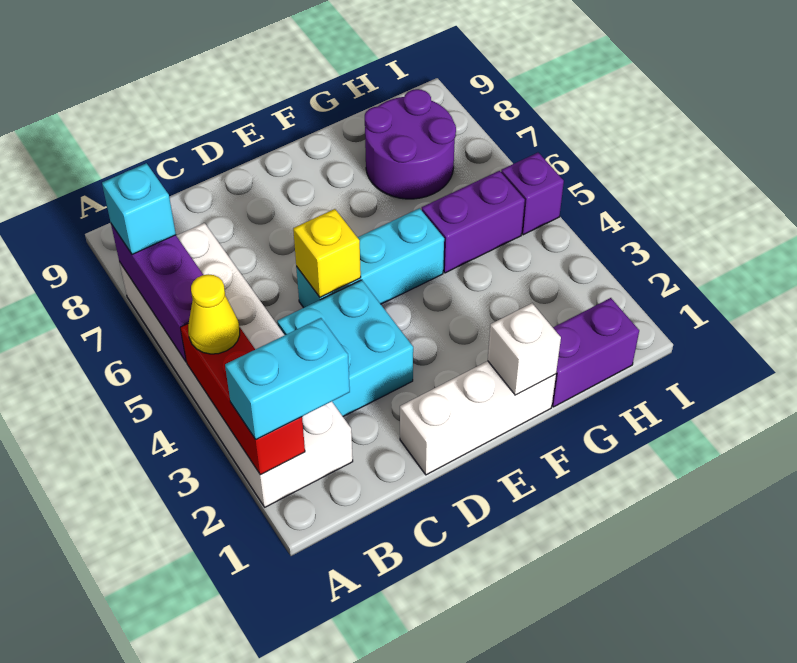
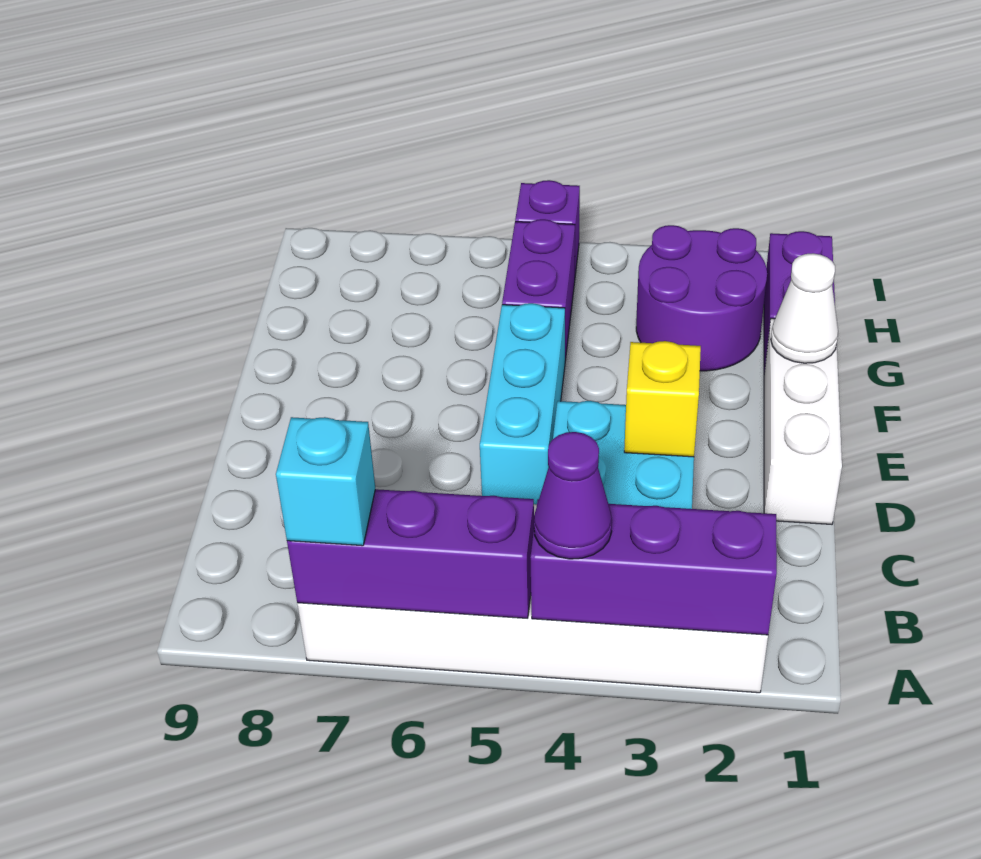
red brick A2:A4 level 2 -> purple brick A2:A4 level 2
cyan brick A2:B2 level 3 -> none
yellow cone A4 level 3 -> purple cone A4 level 3
yellow brick D5 level 2 -> yellow brick D3 level 2
white brick F1 level 2 -> white cone F1 level 2
purple round brick G7:H8 level 1 -> purple round brick G2:H3 level 1

